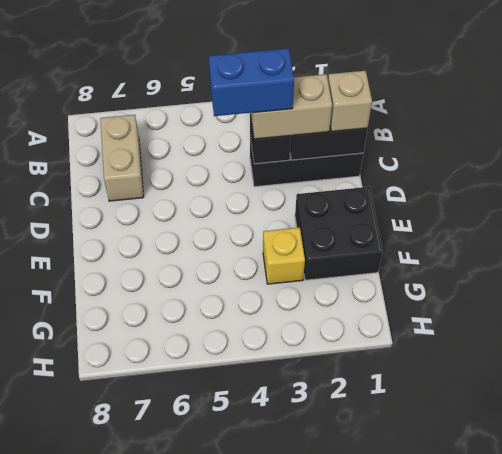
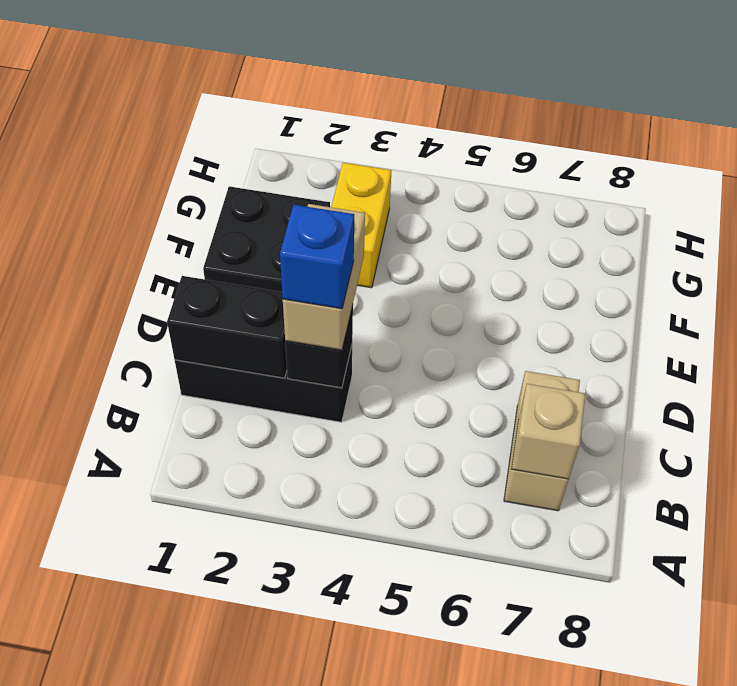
tan brick C1 level 3 -> tan brick B7 level 2
tan brick C2:C3 level 3 -> tan brick C3:D3 level 3
blue brick C3:C4 level 4 -> blue brick C3 level 4
yellow brick F3 level 1 -> yellow brick F3:G3 level 1

